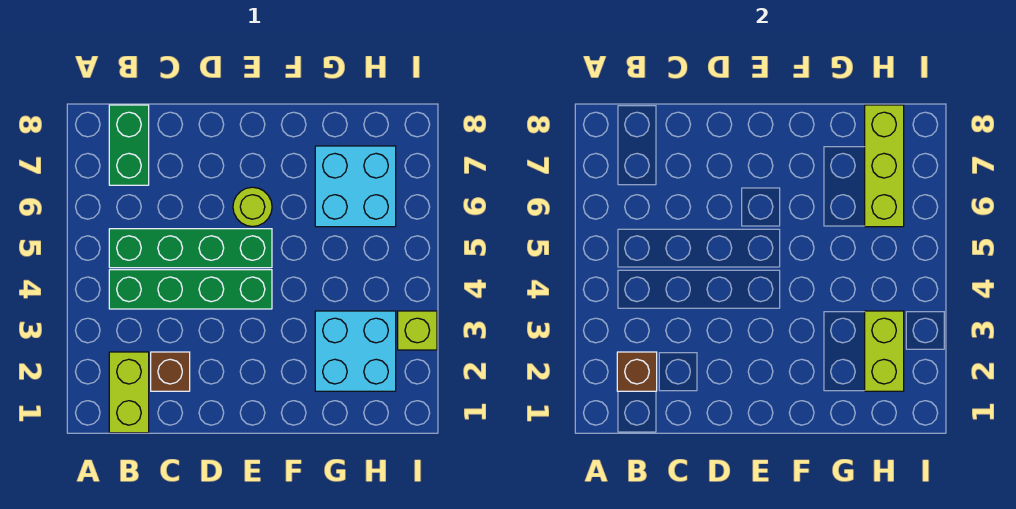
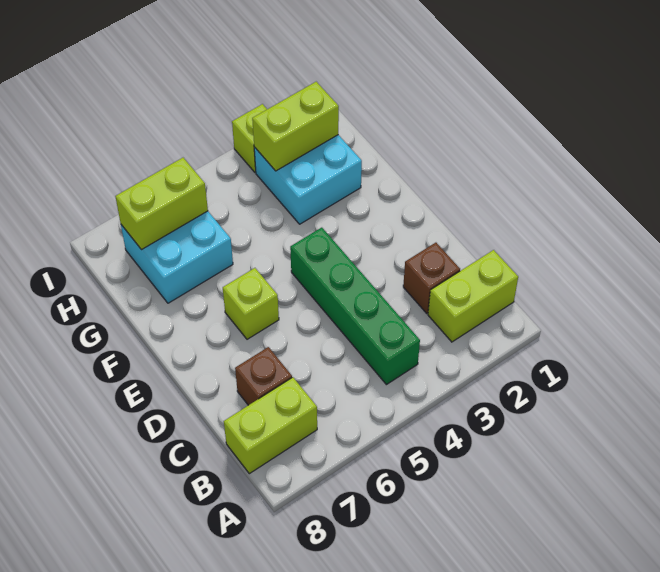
brown brick B2 level 2 -> brown brick C7 level 1
green brick B5:E5 level 1 -> none
green brick B7:B8 level 1 -> lime brick B7:B8 level 1
lime round brick E6 level 1 -> lime brick E6 level 1
lime brick H6:H8 level 2 -> lime brick H6:H7 level 2

